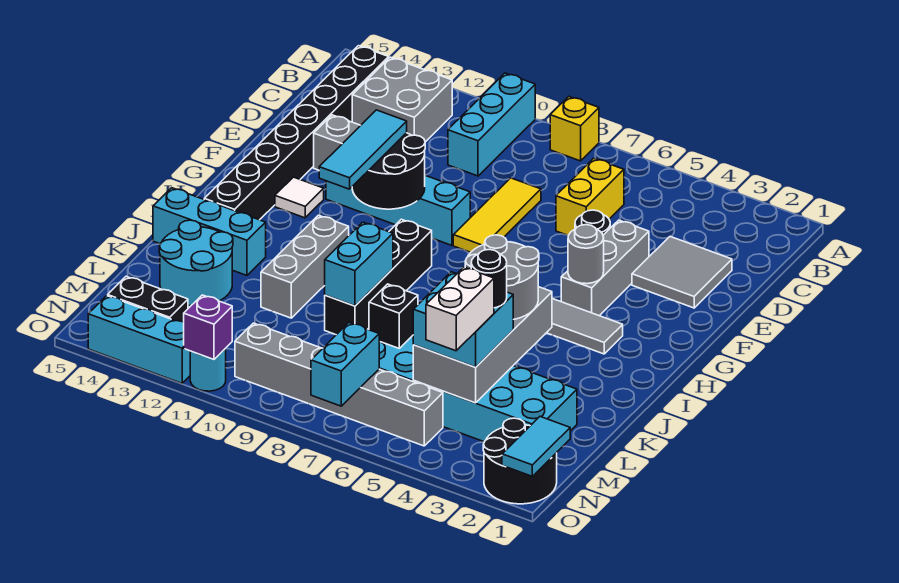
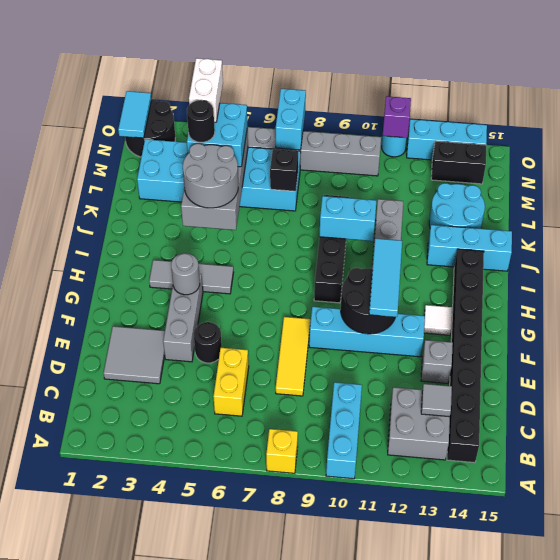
none -> grey tile C13 level 2
cyan brick J9:K9 level 2 -> cyan brick J9:J10 level 2

